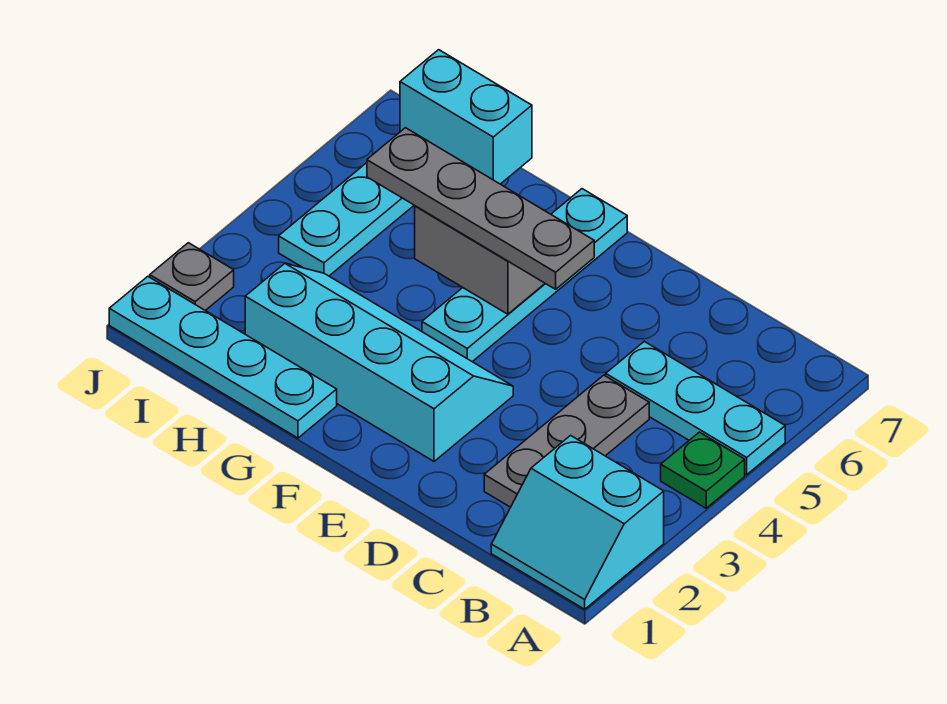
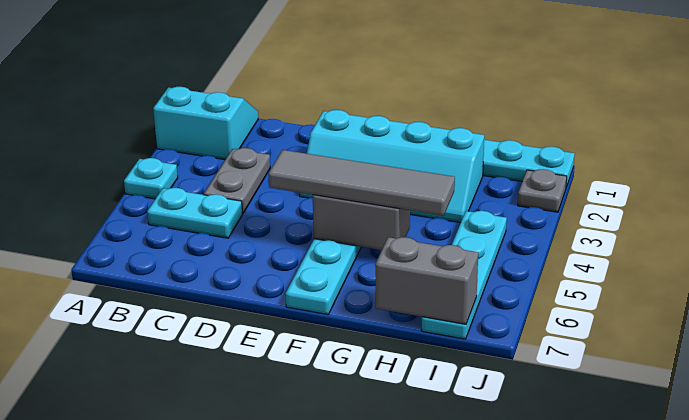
green plate A4 level 1 -> cyan plate A4 level 1
cyan plate A5:C5 level 1 -> cyan plate B5:C5 level 1
grey plate C2:C4 level 1 -> grey plate C3:C4 level 1
grey plate E5:H5 level 3 -> grey tile E5:H5 level 3
cyan brick H7:I7 level 2 -> grey brick H7:I7 level 2

